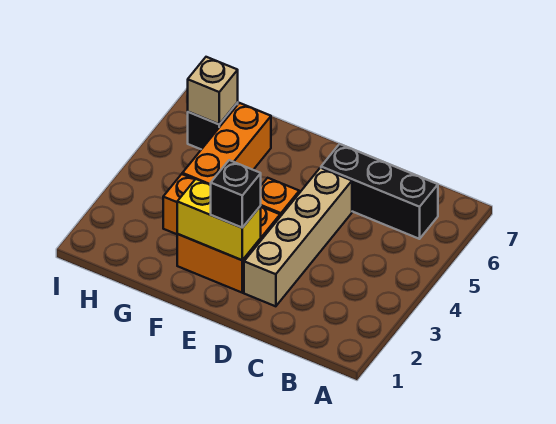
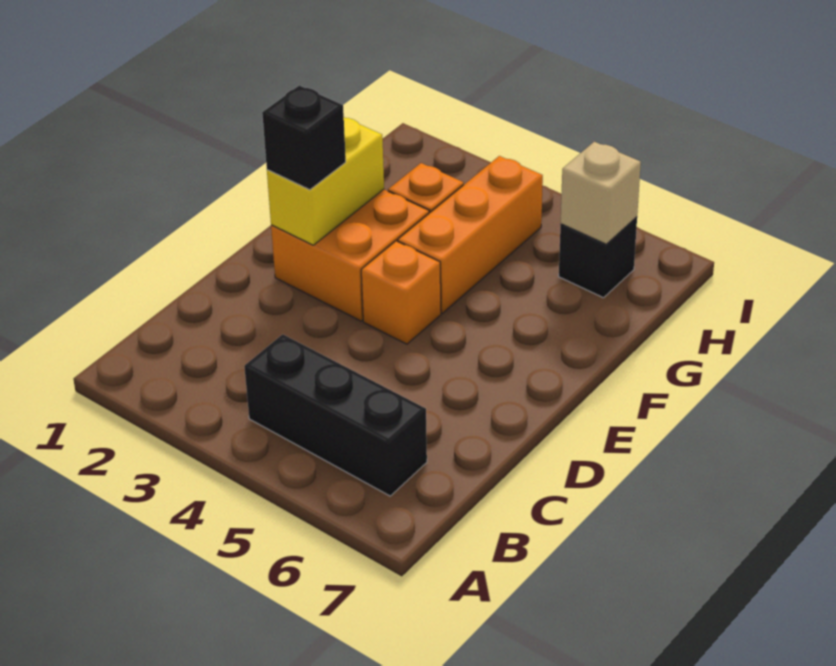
black brick B6:D6 level 1 -> black brick B4:B6 level 1
tan brick D2:D5 level 1 -> none
orange brick G4:G6 level 1 -> orange brick F4:H4 level 1

